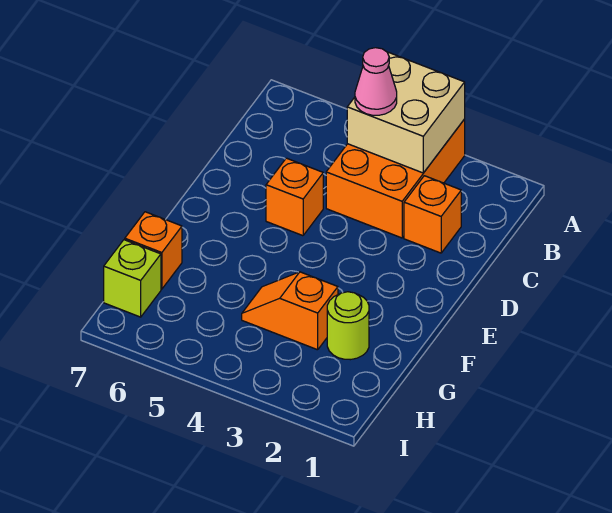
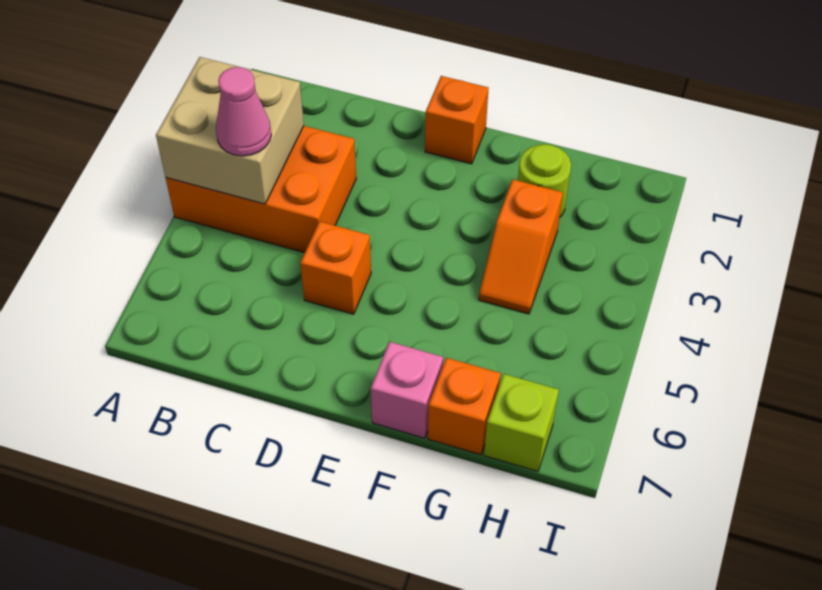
orange brick C2 level 1 -> orange brick E1 level 1
none -> pink brick F7 level 1

